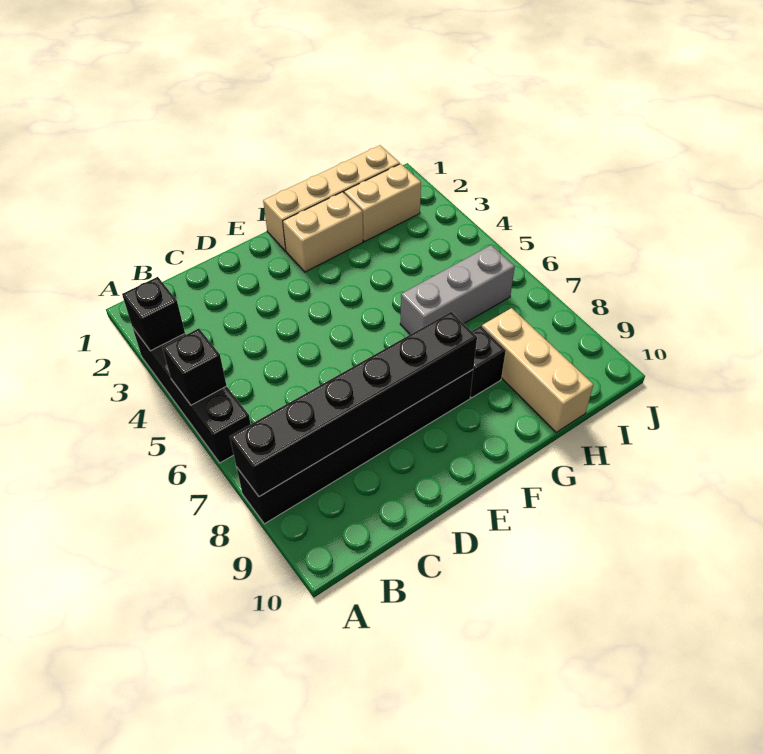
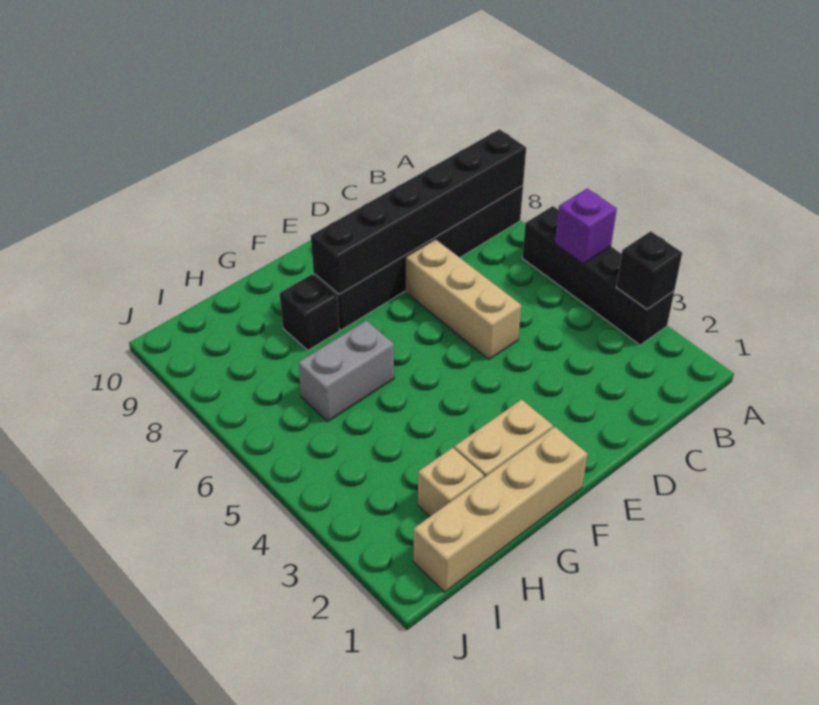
black brick A5 level 2 -> purple brick A5 level 2
grey brick G6:I6 level 1 -> grey brick G6:H6 level 1
tan brick H2:I2 level 1 -> tan brick H2 level 1
tan brick H8:H10 level 1 -> tan brick D5:D7 level 1

